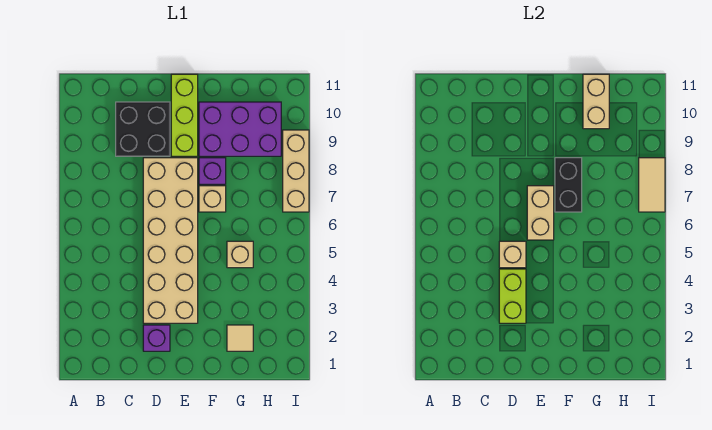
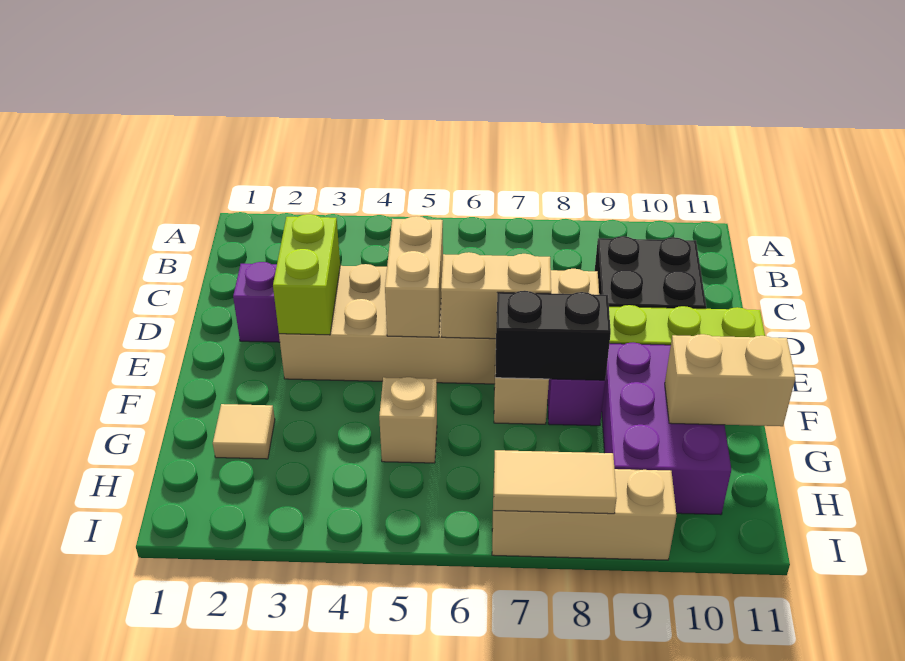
lime brick D3:D4 level 2 -> lime brick D3:E3 level 2
tan brick D5 level 2 -> tan brick D5:E5 level 2

